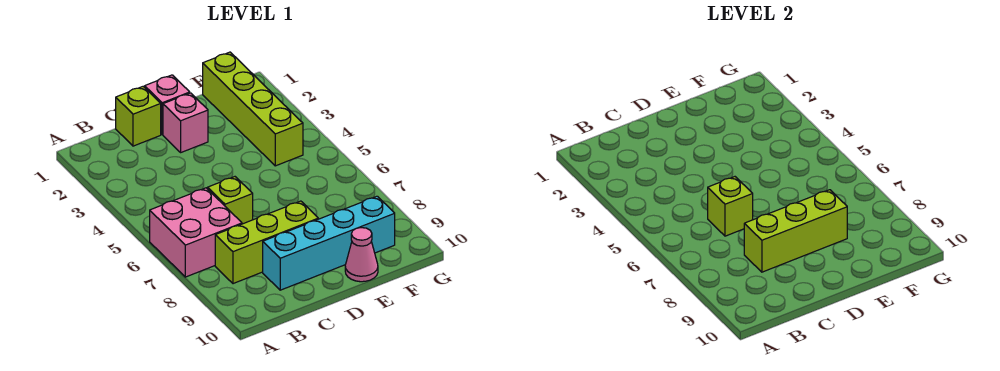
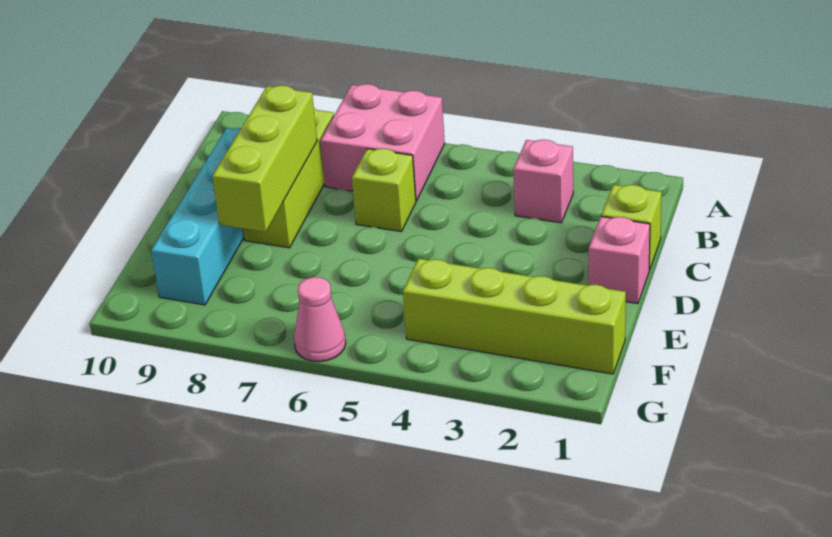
lime brick C6 level 2 -> none
pink brick D2 level 1 -> pink brick B3 level 1
pink cone E10 level 1 -> pink cone G6 level 1

